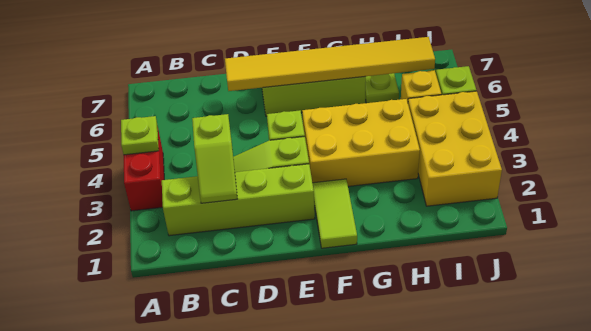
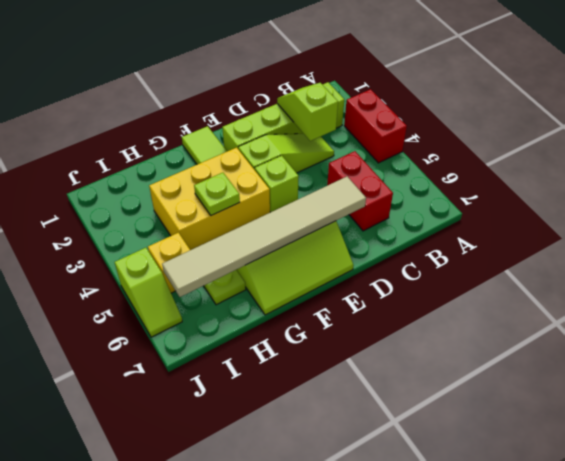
lime plate A4 level 2 -> lime plate G4 level 2
none -> red brick C5:C6 level 1
yellow tile D6:I6 level 2 -> tan tile D6:I6 level 2
yellow brick I2:J4 level 1 -> none

